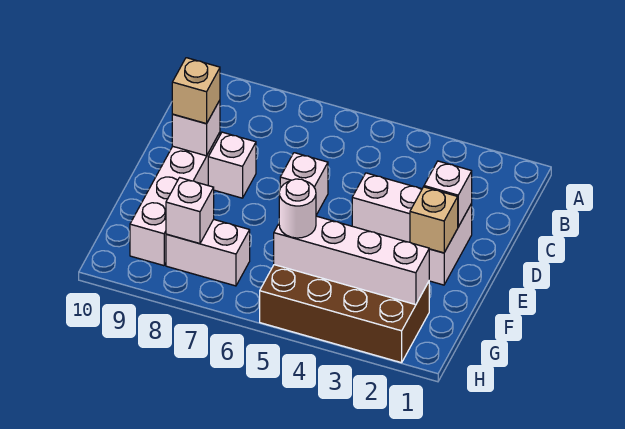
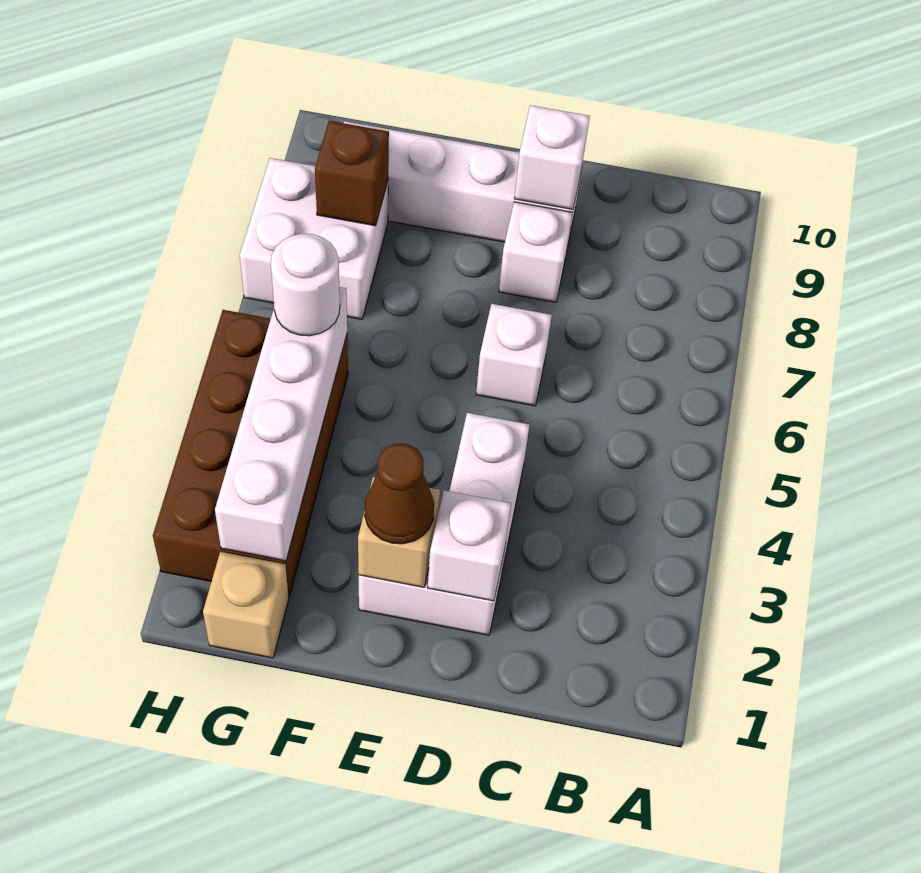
tan brick D9 level 3 -> tan brick G1 level 1
none -> brown cone E2 level 3
white brick G7:G8 level 1 -> white brick G7:H8 level 1
white brick G8 level 2 -> brown brick G8 level 2

